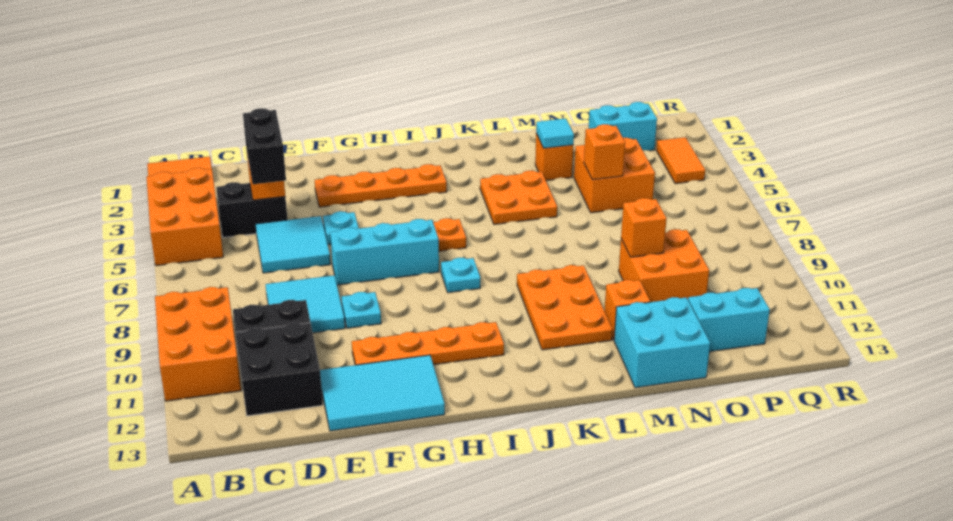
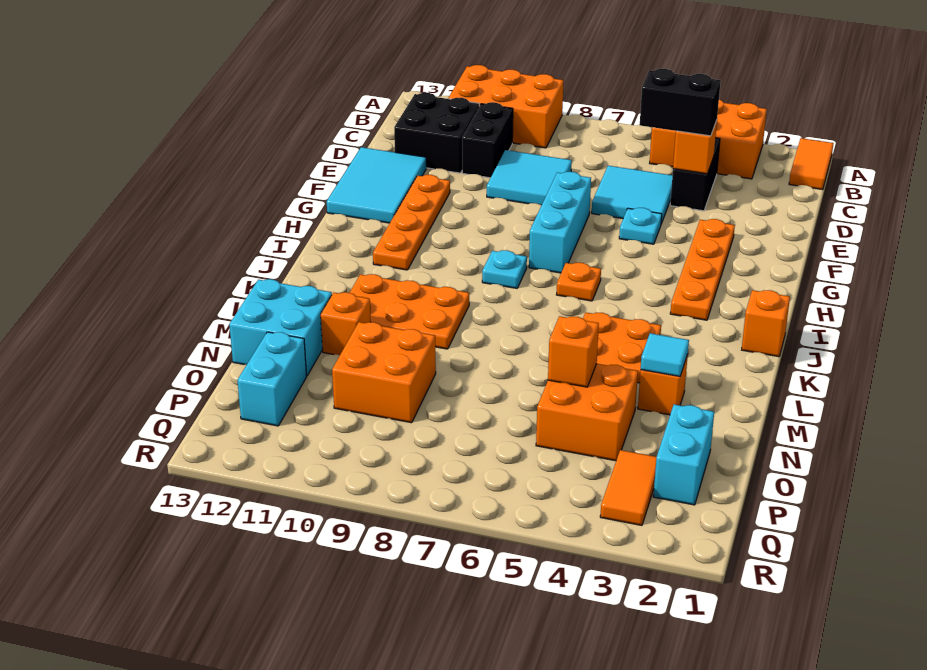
cyan plate F9 level 1 -> none
orange brick N9 level 2 -> orange brick J1 level 1
orange tile Q3:Q4 level 1 -> orange tile P3:Q3 level 1

